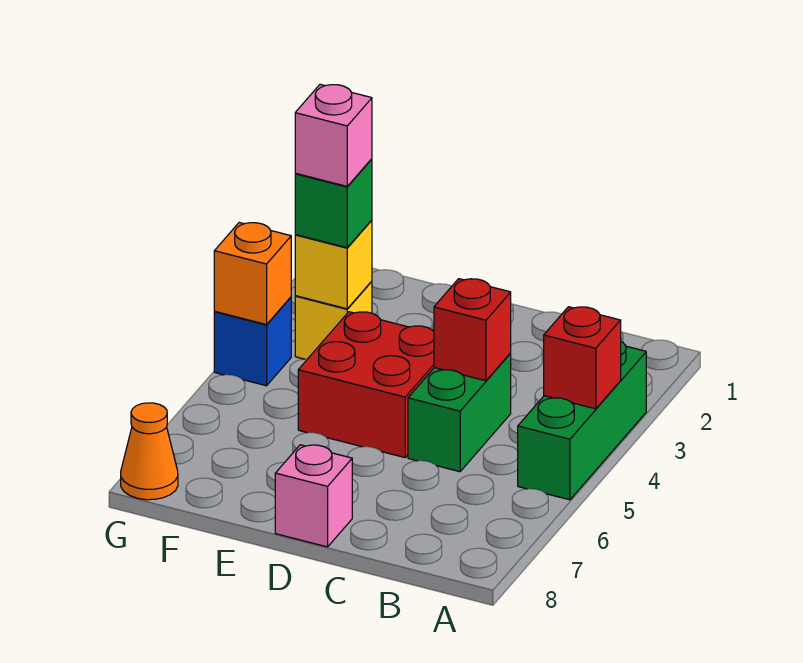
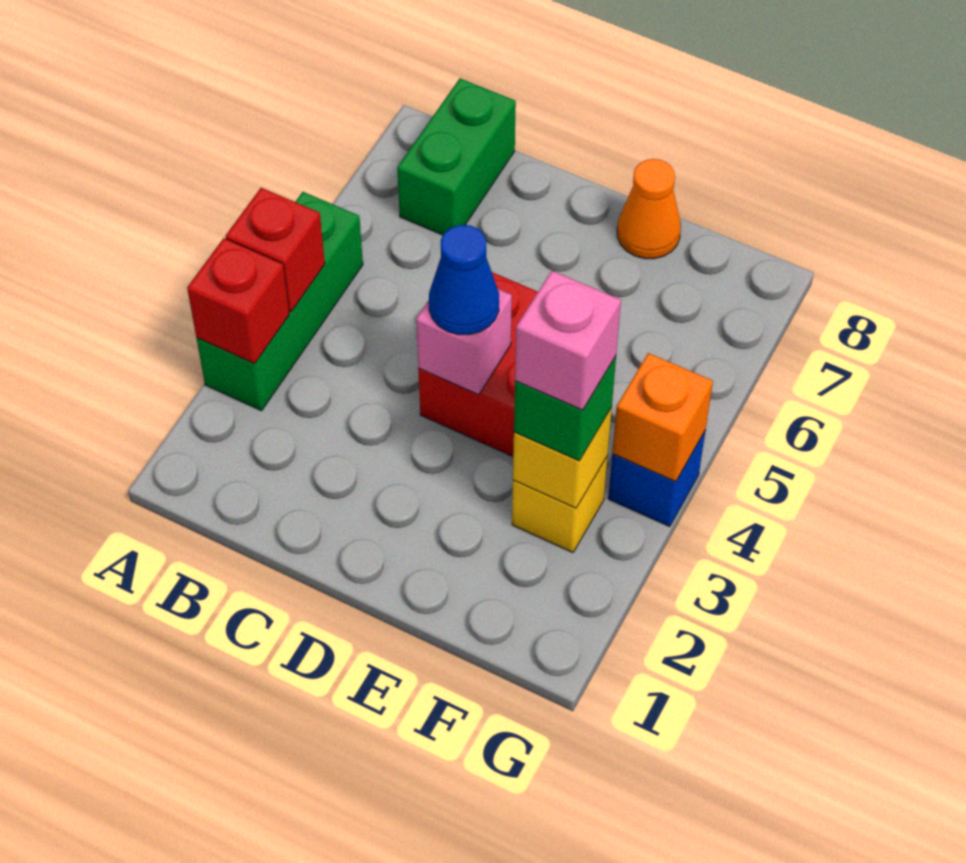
green brick C4:C5 level 1 -> green brick B7:B8 level 1
red brick C4 level 2 -> red brick A3 level 2
none -> blue cone D4 level 3
pink brick D8 level 1 -> pink brick D4 level 2
orange cone G8 level 1 -> orange cone E8 level 1

